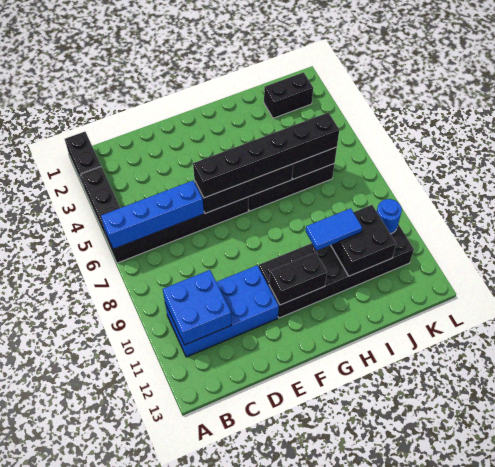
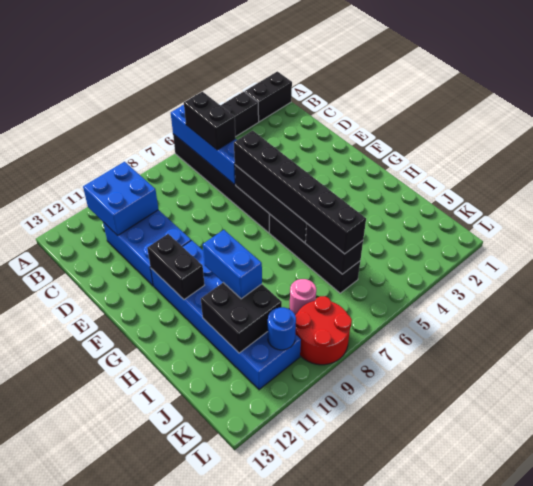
blue brick B10:E11 level 1 -> blue brick C10:E11 level 1
black brick F10:K11 level 1 -> blue brick F10:K11 level 1
blue tile H10:I10 level 3 -> blue brick H10:I10 level 3
black brick J2:K2 level 1 -> black brick B6:C6 level 3
none -> pink round brick J8 level 1
none -> red round brick K8:L9 level 1

